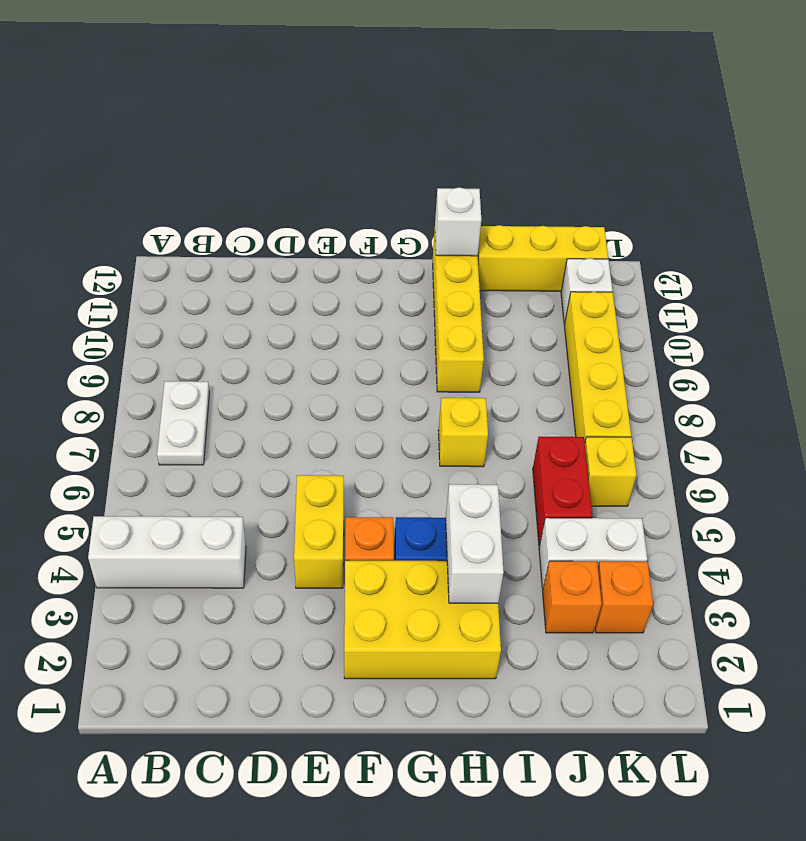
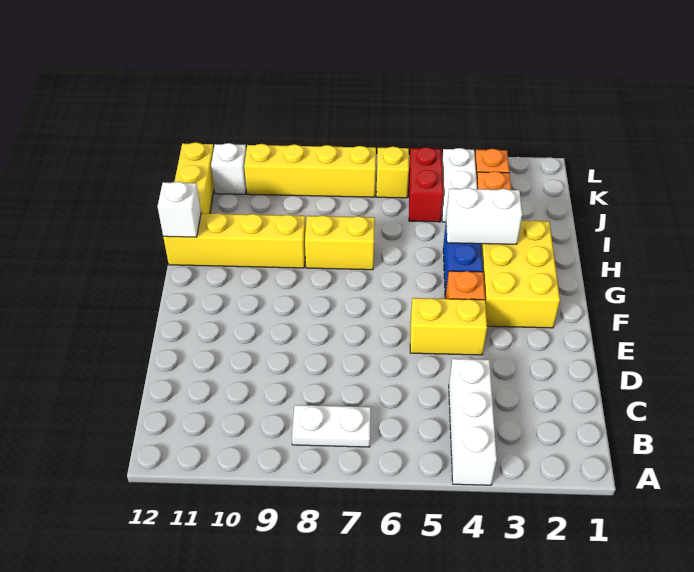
yellow brick H7 level 1 -> yellow brick H7:H8 level 1
red brick J5:J6 level 1 -> red brick J5:K5 level 1

